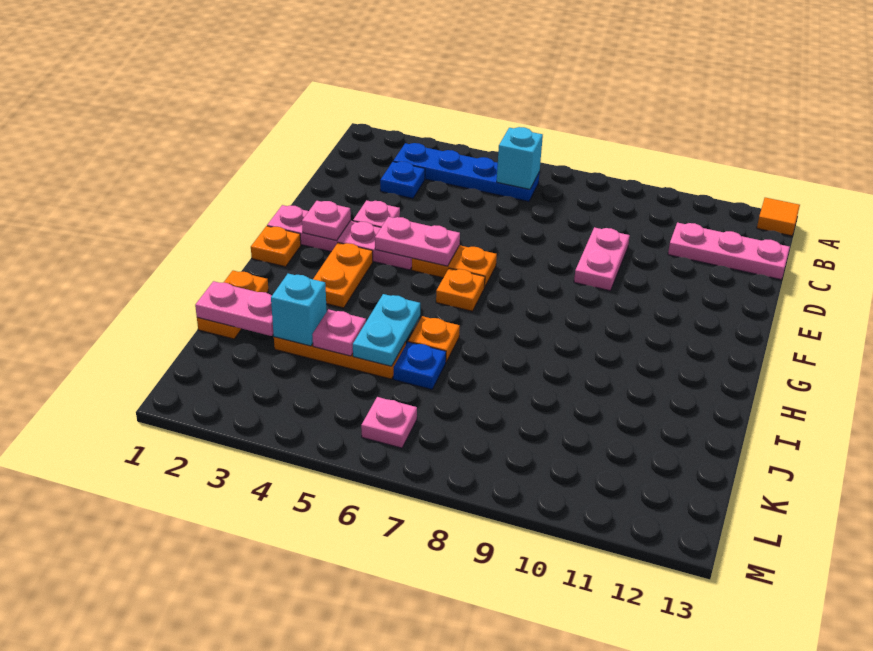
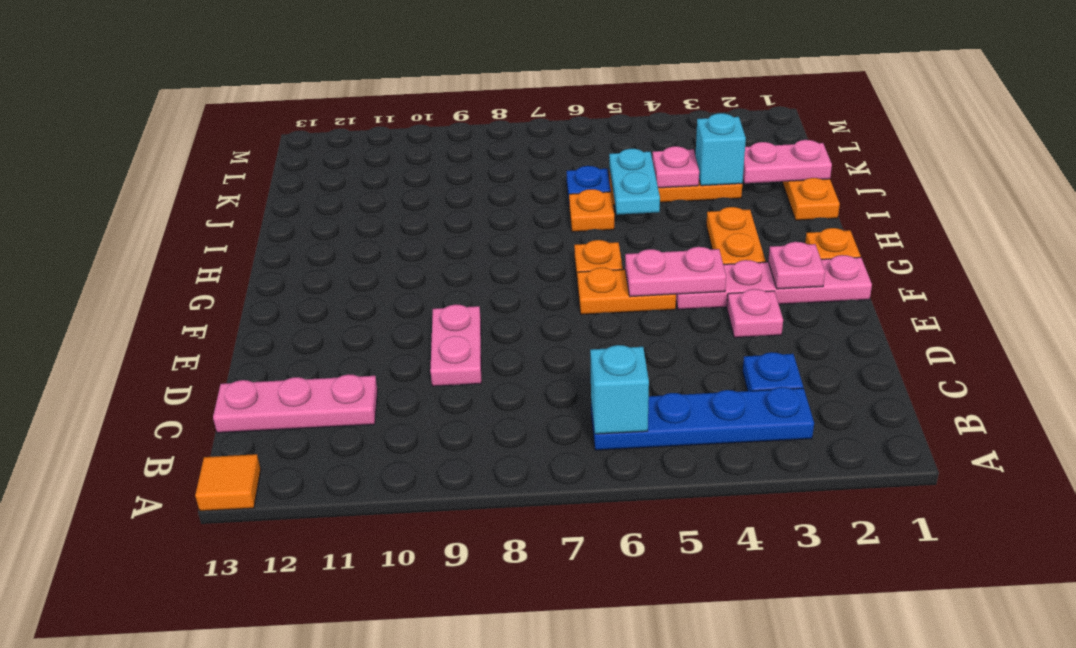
pink plate L6 level 1 -> none

